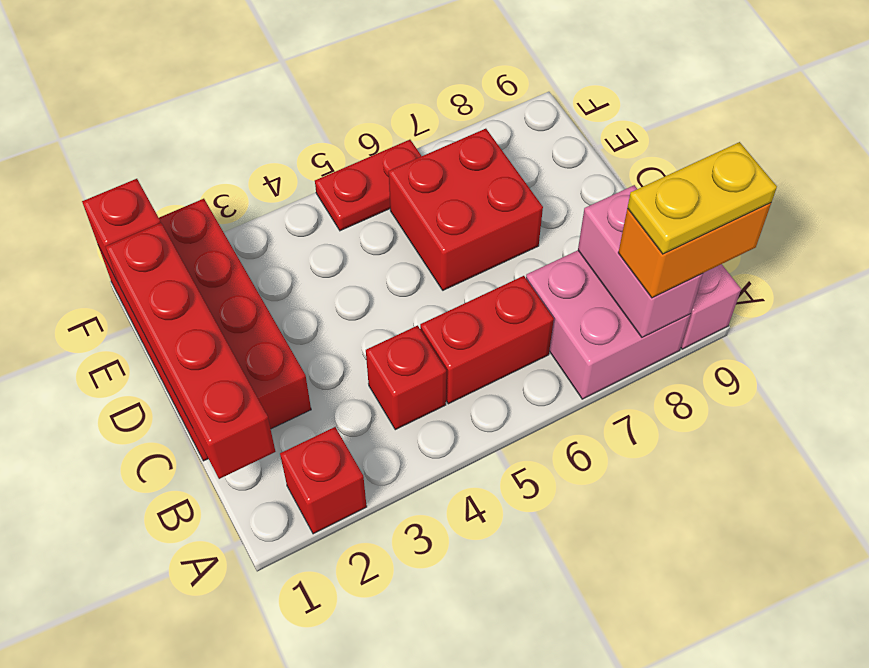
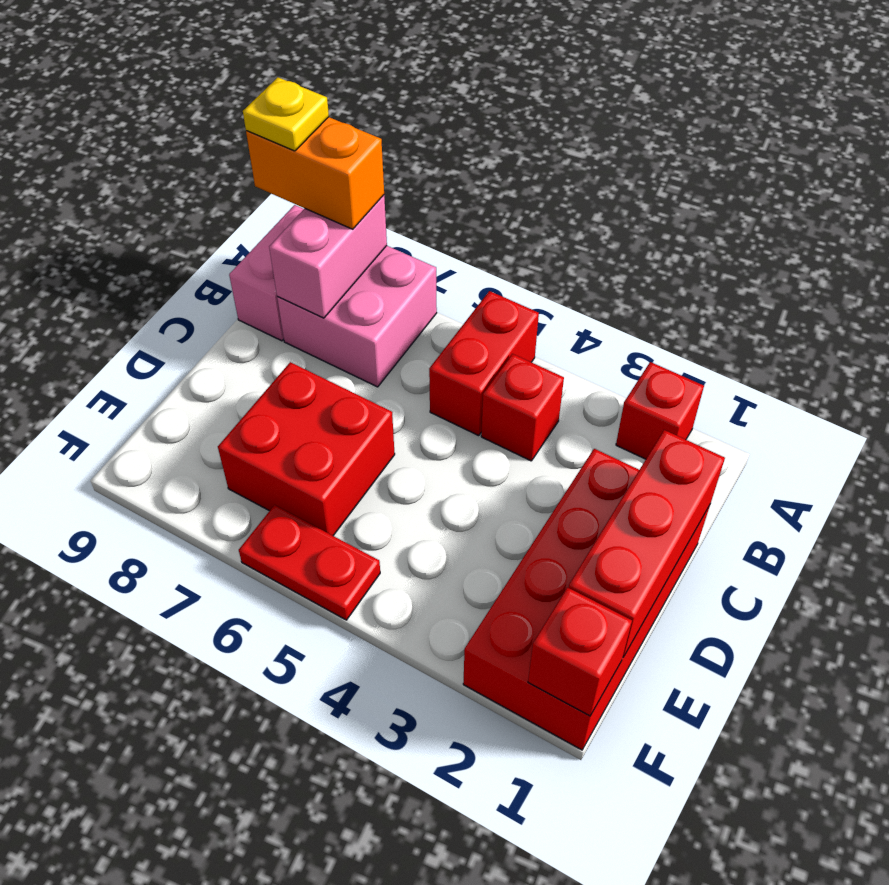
yellow plate A8:A9 level 4 -> yellow plate A9 level 4
red brick B1:E1 level 2 -> red brick C1:E1 level 2
red brick B5:B6 level 1 -> red brick A5:B5 level 1

